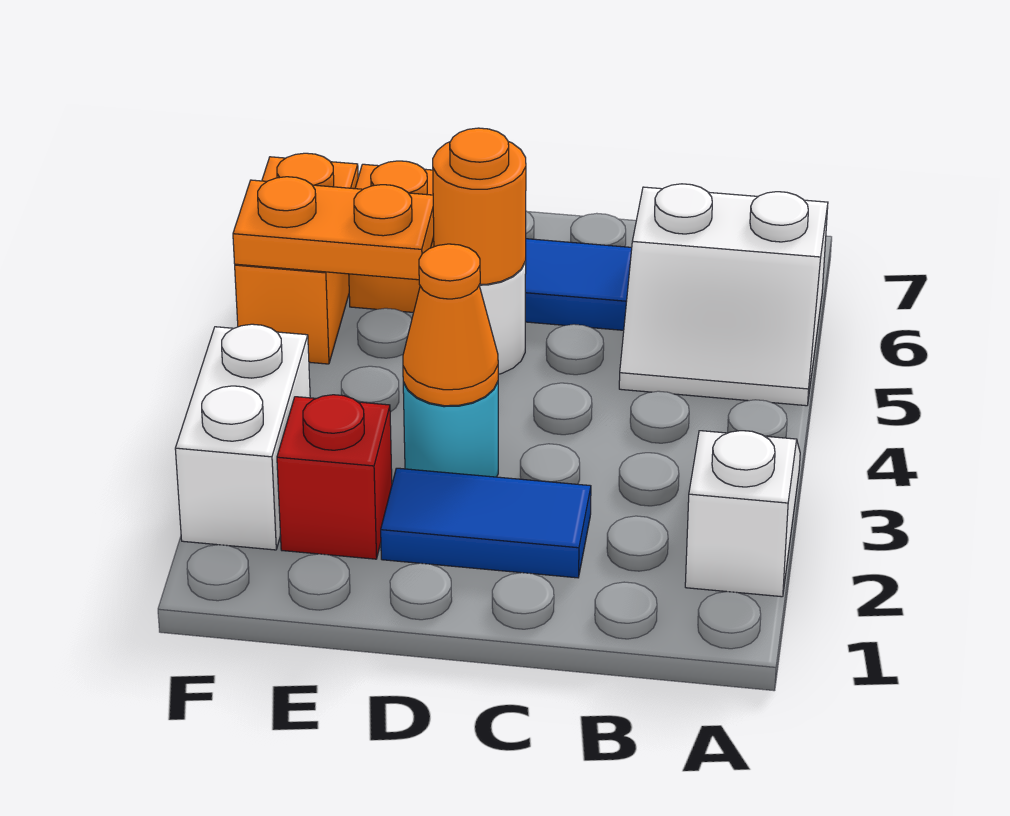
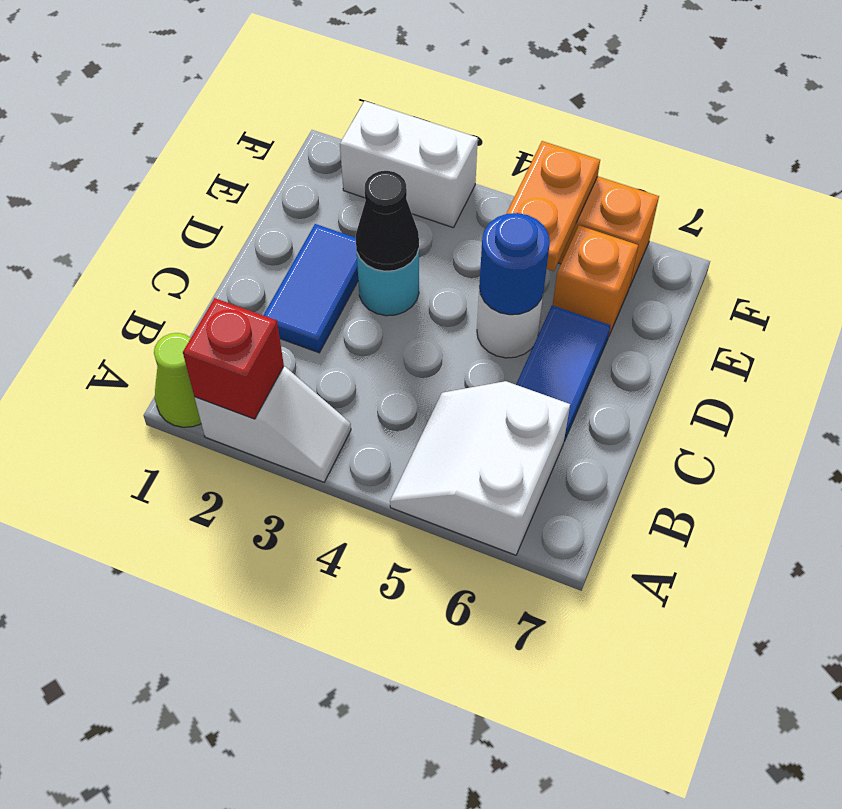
none -> lime cone A1 level 1
orange cone D3 level 2 -> black cone D3 level 2
orange round brick D5 level 2 -> blue round brick D5 level 2
red brick E2 level 1 -> red brick A2 level 2

